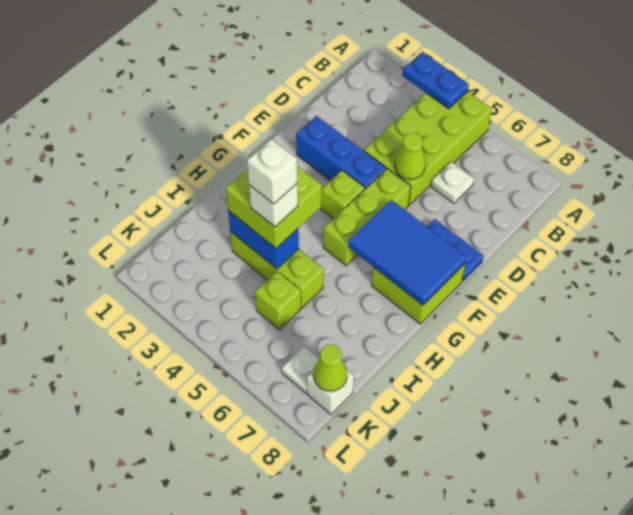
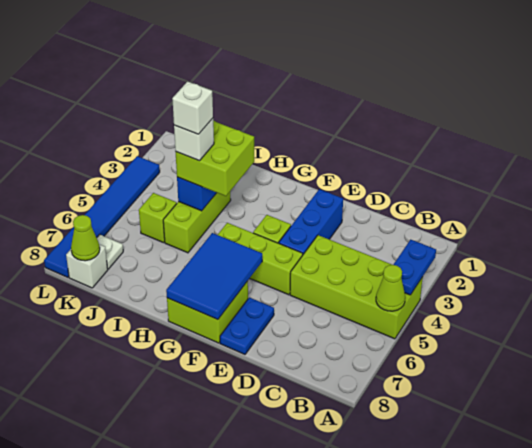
white plate C6 level 1 -> none
lime cone D5 level 2 -> lime cone A5 level 2
none -> blue tile L3:L8 level 1

